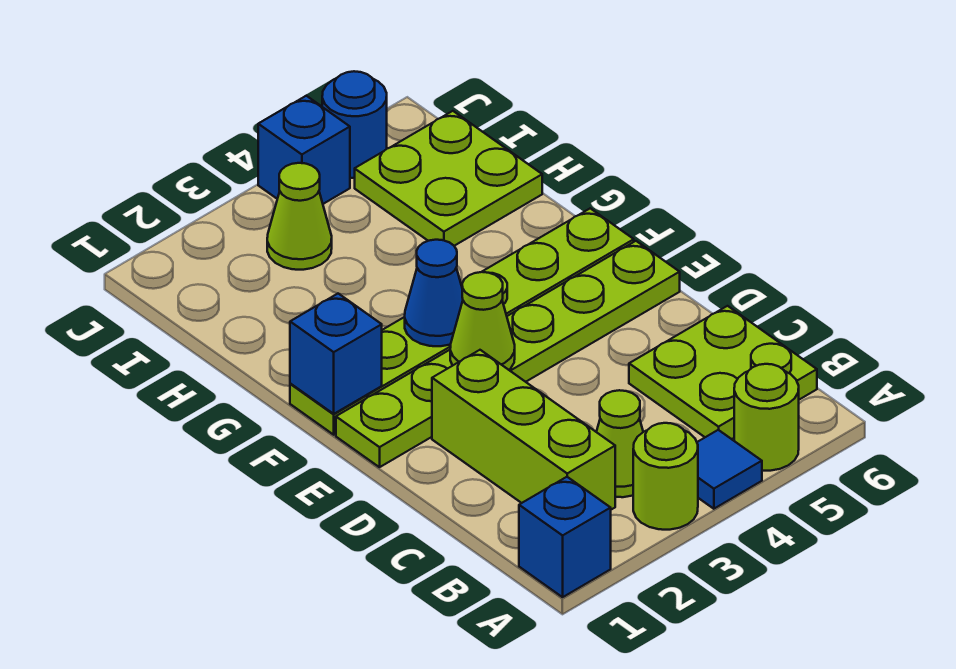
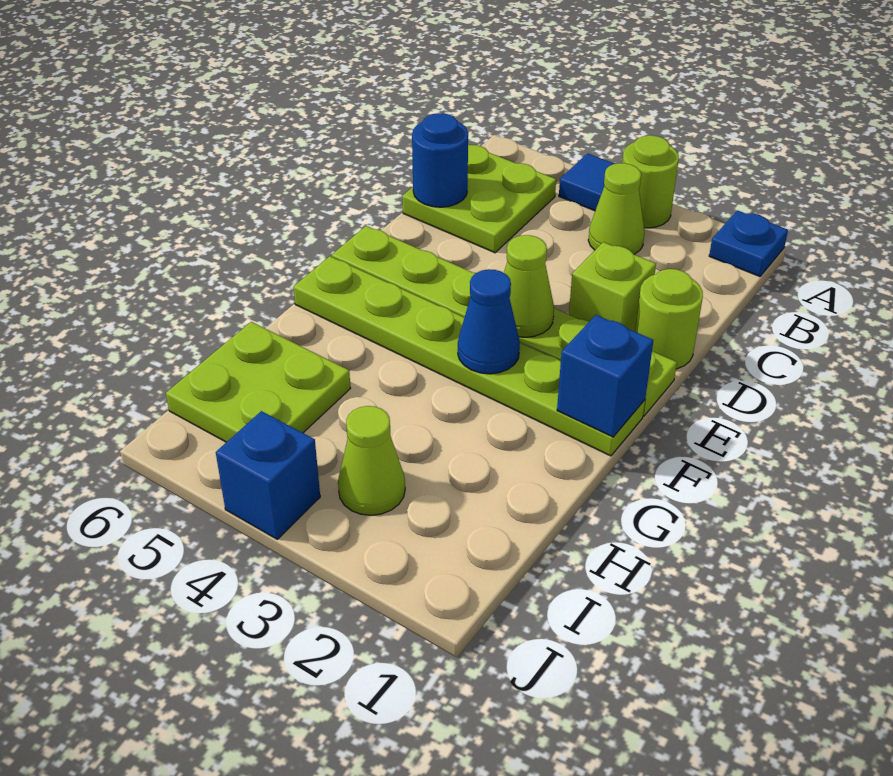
blue brick A1 level 1 -> blue plate A1 level 1
lime round brick A5 level 1 -> lime round brick D1 level 1
lime brick B2:D2 level 1 -> lime brick D2 level 1
blue round brick J5 level 1 -> blue round brick C6 level 2

